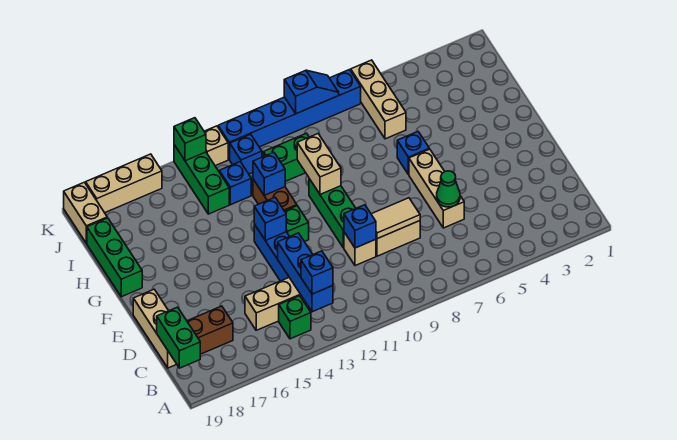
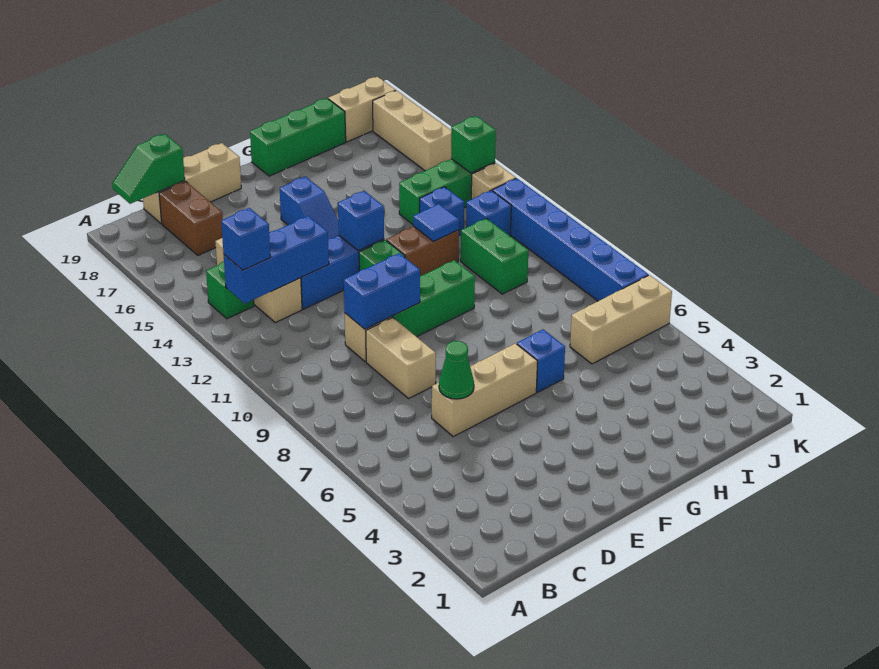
green brick B19:C19 level 2 -> green slope B19:C19 level 2 top C
tan tile D8:D9 level 2 -> none
blue brick D10 level 2 -> blue brick D10:E10 level 2
tan brick G10:H10 level 2 -> none
blue brick H12 level 2 -> blue tile H12 level 2
blue slope K8:K9 level 2 top 9 -> blue slope F15:F16 level 1 top 16

